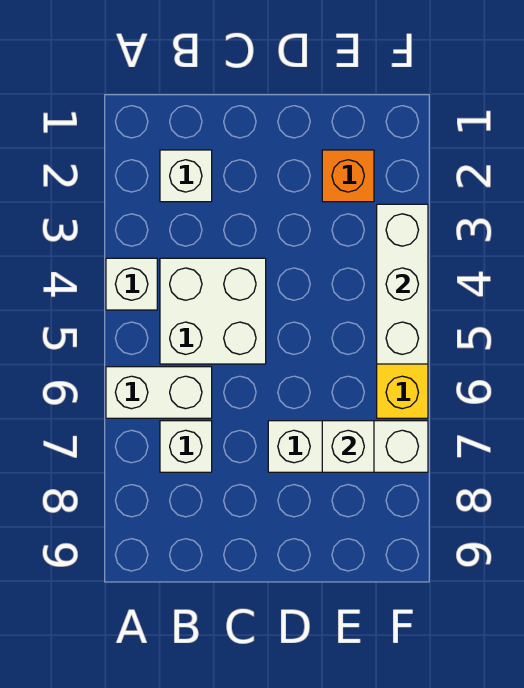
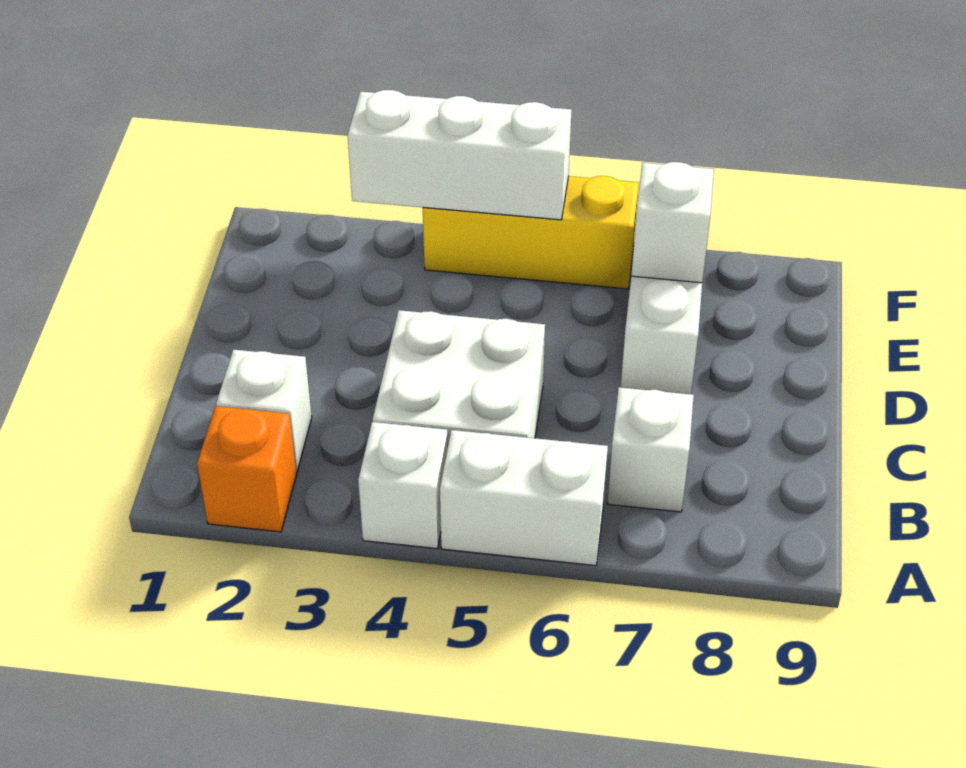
white brick A6:B6 level 1 -> white brick A5:A6 level 1
orange brick E2 level 1 -> orange brick A2 level 1

